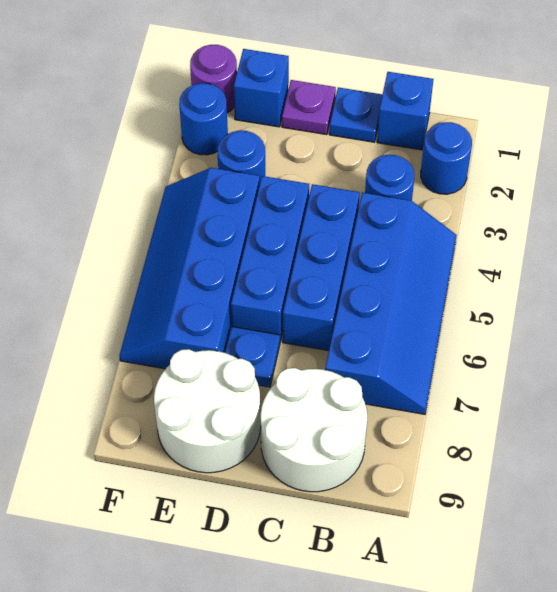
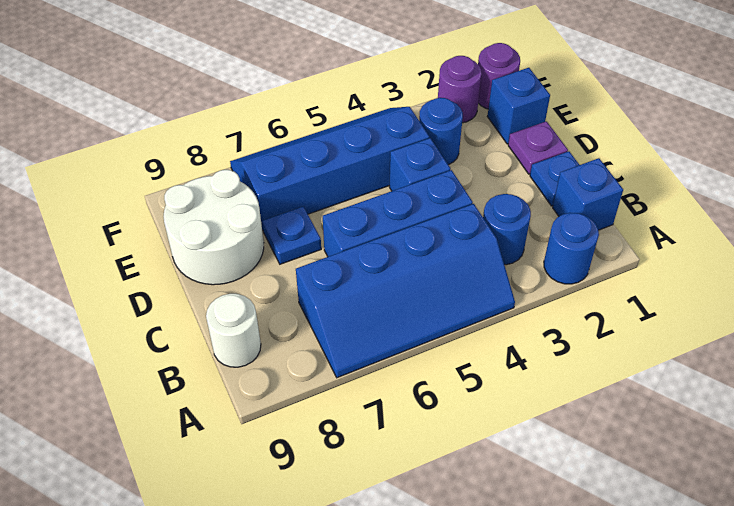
white round brick B8:C9 level 1 -> white round brick B9 level 1
blue brick D4:D6 level 1 -> blue brick D4 level 1
blue round brick F2 level 1 -> purple round brick F2 level 1

